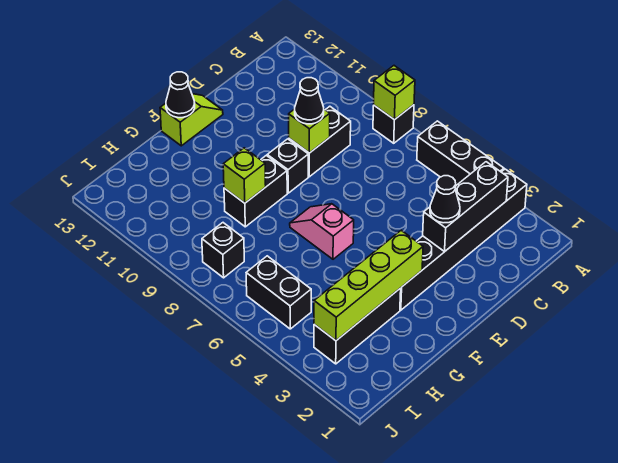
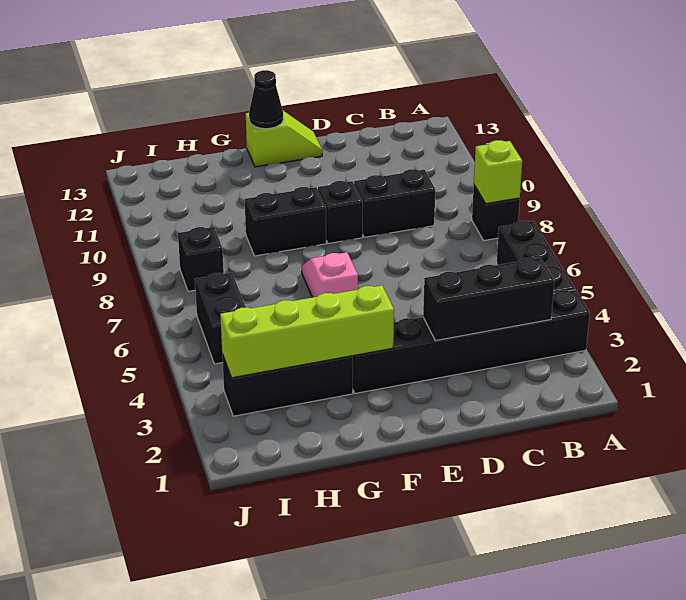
black cone D3 level 3 -> none
lime brick D9 level 2 -> none
black cone D9 level 3 -> none
lime brick G9 level 2 -> none

